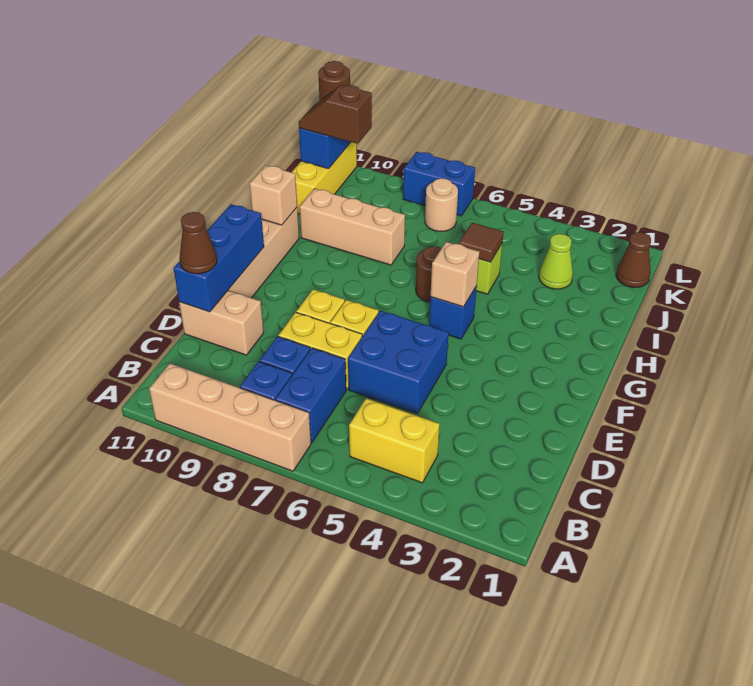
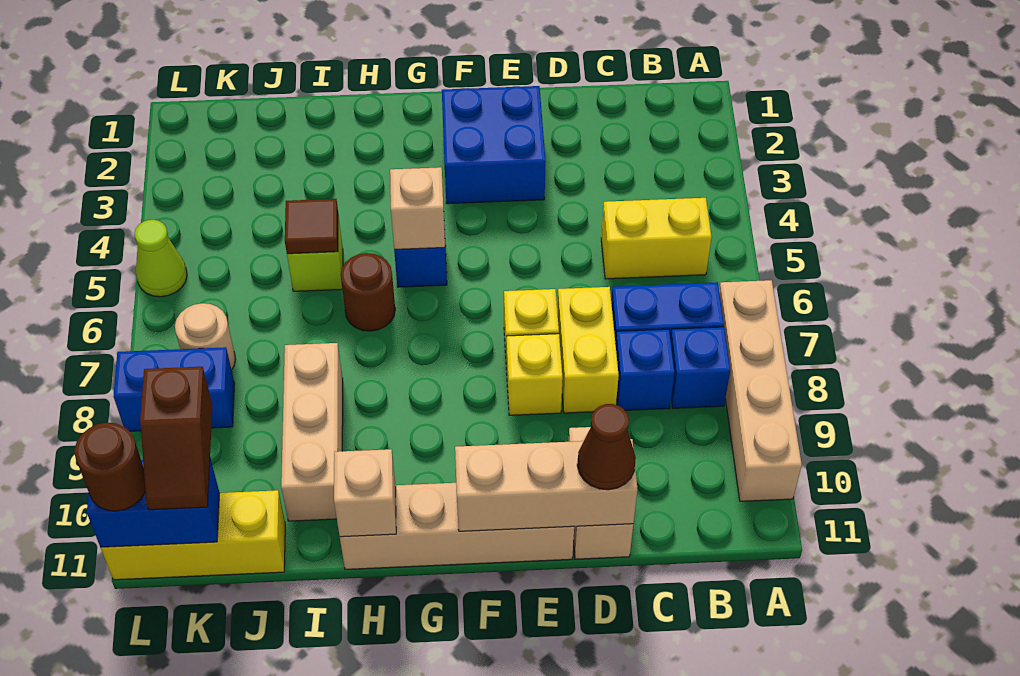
yellow brick B4:B5 level 1 -> yellow brick B5:C5 level 1
blue brick D5:E6 level 1 -> blue brick E2:F3 level 1
blue brick D11:F11 level 2 -> tan brick D11:F11 level 2
lime cone J3 level 1 -> lime cone L5 level 1
brown cone K1 level 1 -> none
blue brick L7:L8 level 1 -> blue brick K8:L8 level 1

